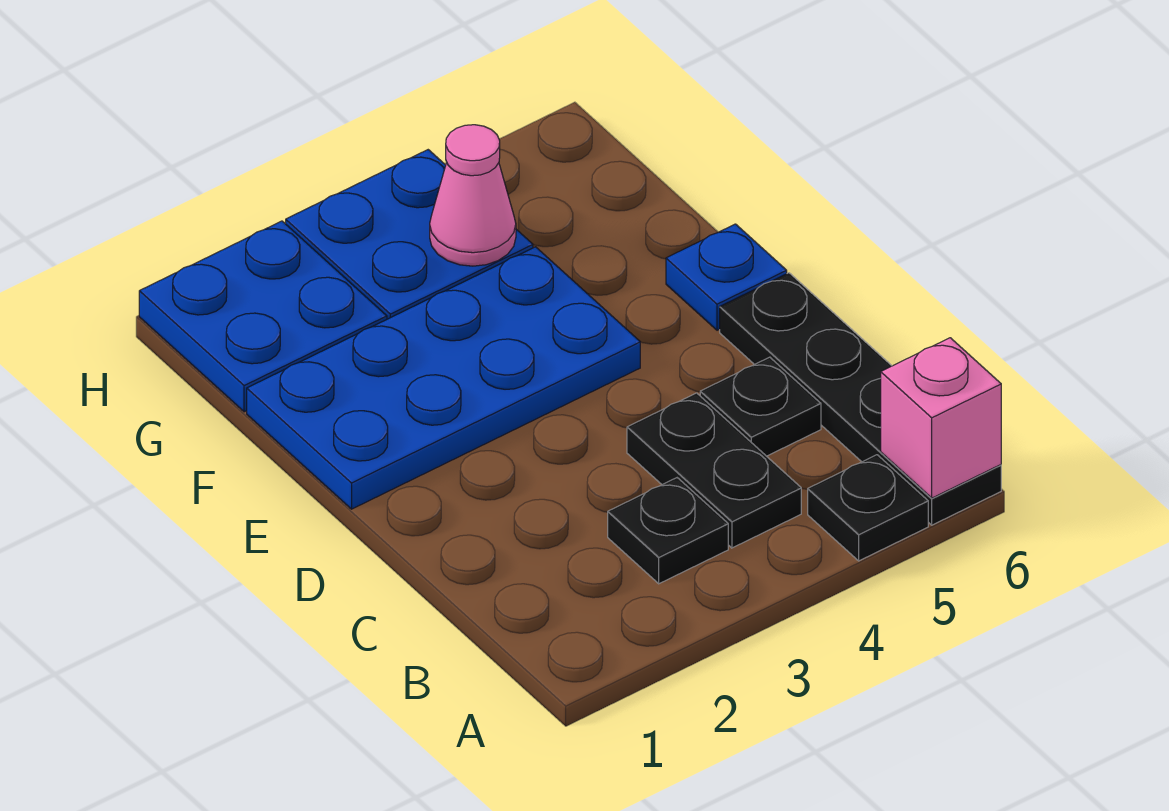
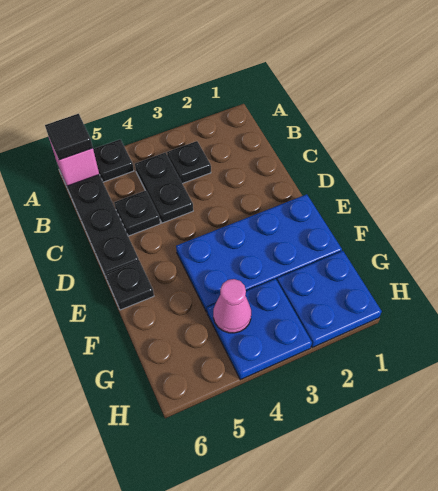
none -> black tile A6 level 3
blue plate E6 level 1 -> black plate E6 level 1

